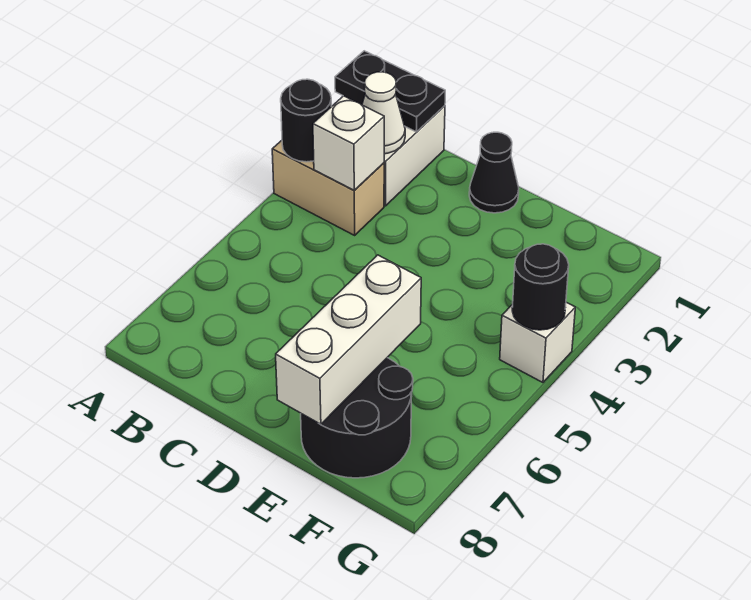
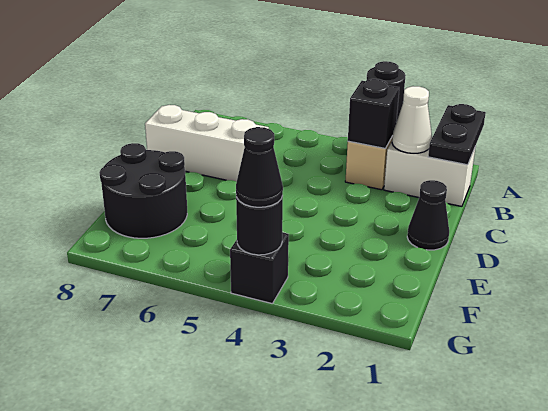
white brick B3 level 2 -> black brick B3 level 2
white brick E6:E8 level 2 -> white brick C6:C8 level 1
white brick G4 level 1 -> black brick G4 level 1
none -> black cone G4 level 3

